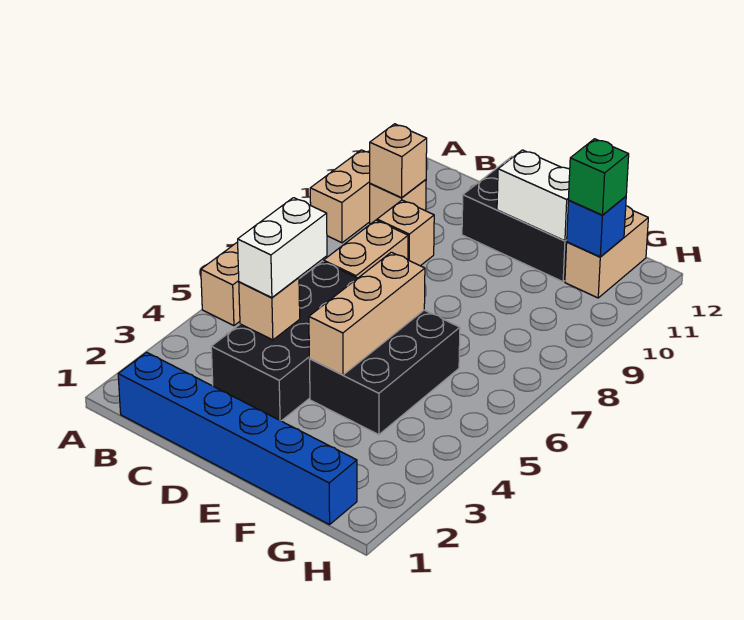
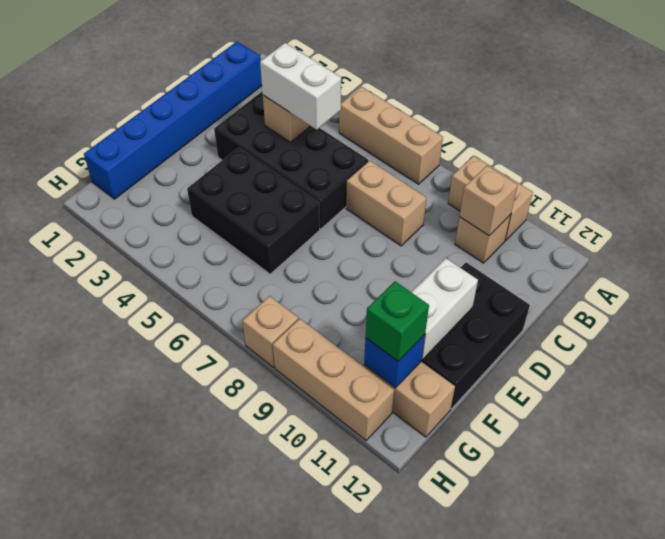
tan brick C9 level 1 -> tan brick H8 level 1
tan brick E4:E6 level 2 -> tan brick H9:H11 level 1

